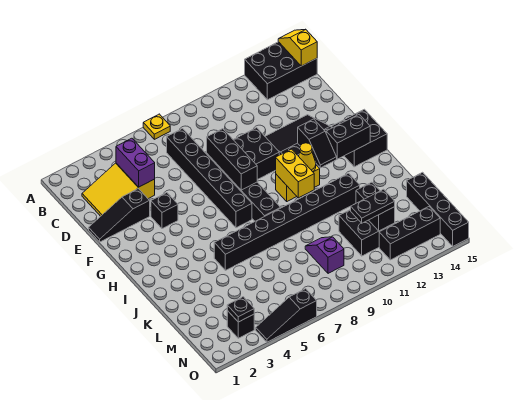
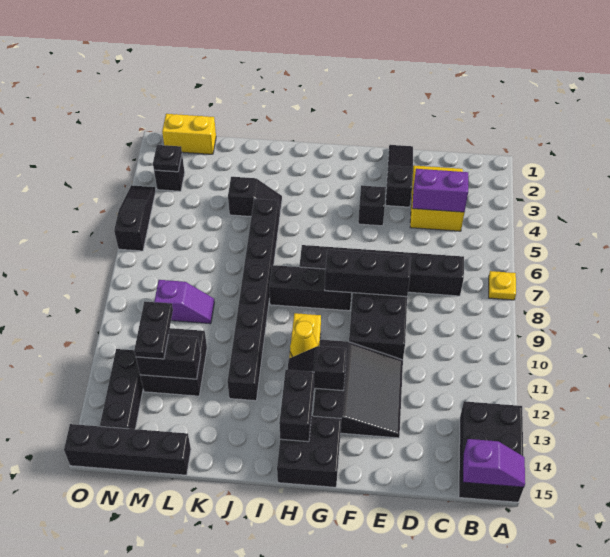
yellow slope A15:B15 level 2 top B -> purple slope A15:B15 level 2 top B
yellow brick H10:I10 level 2 -> yellow brick M1:N1 level 1
none -> black slope J4:K4 level 1 top K

